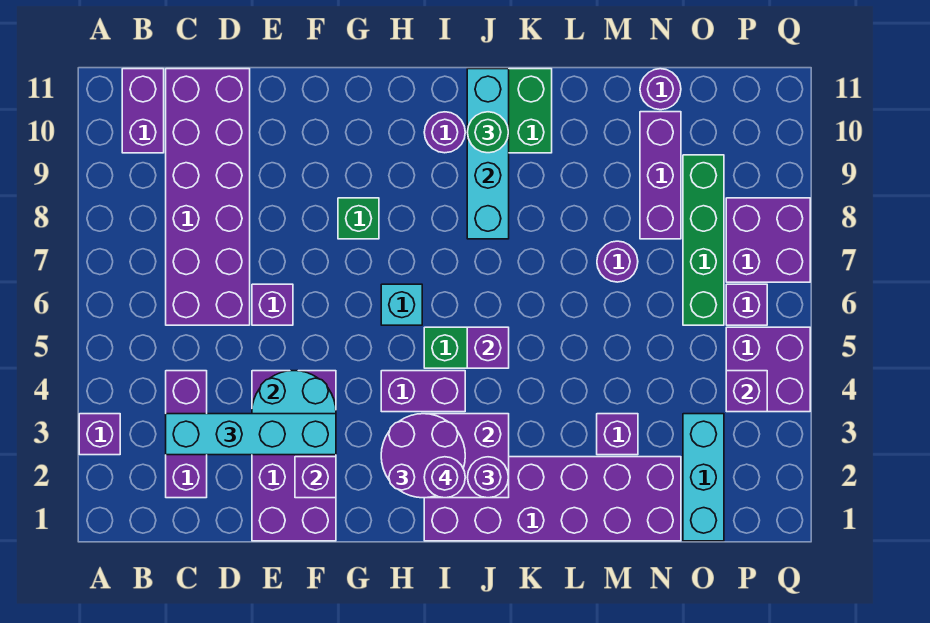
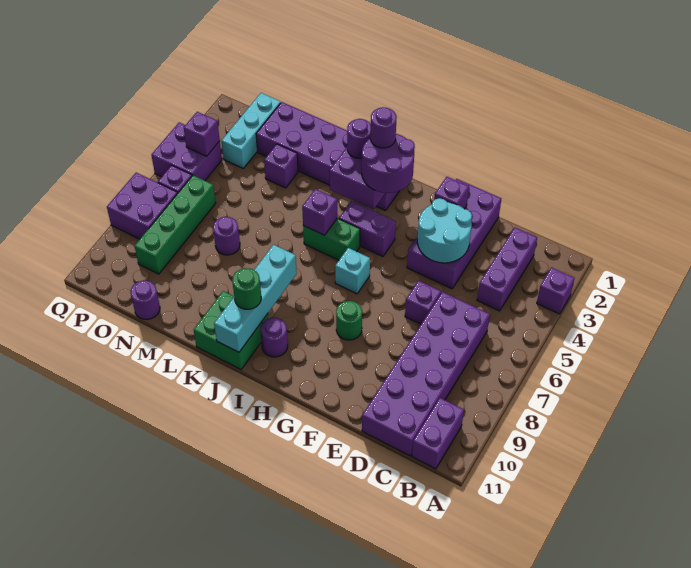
cyan brick C3:F3 level 3 -> none
green brick G8 level 1 -> green round brick G8 level 1
purple brick N8:N10 level 1 -> none

